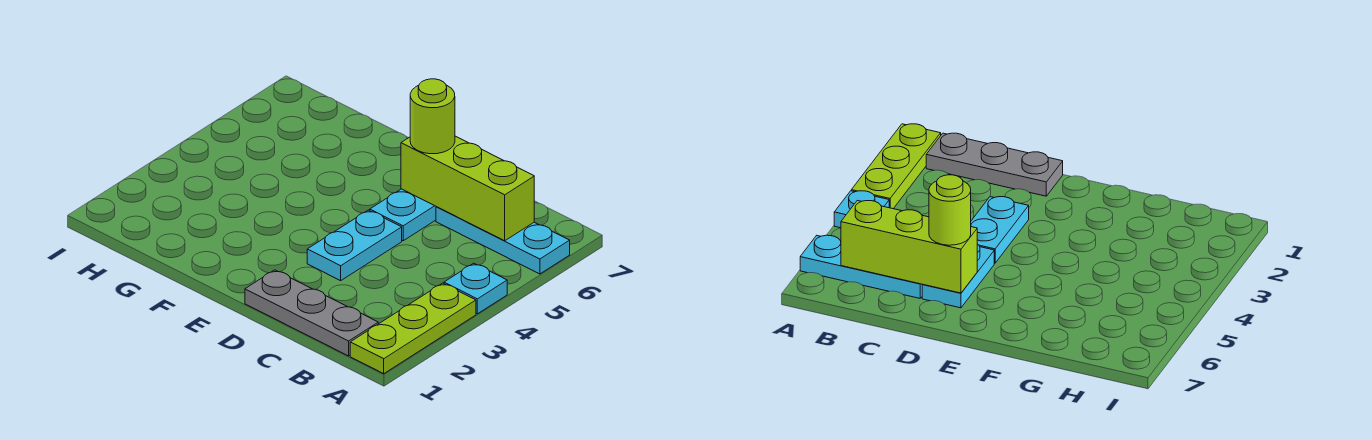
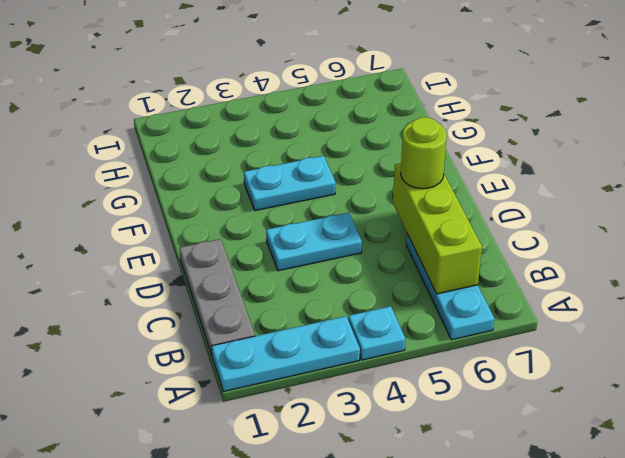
lime plate A1:A3 level 1 -> cyan plate A1:A3 level 1
cyan plate D5:D6 level 1 -> cyan plate F3:F4 level 1

